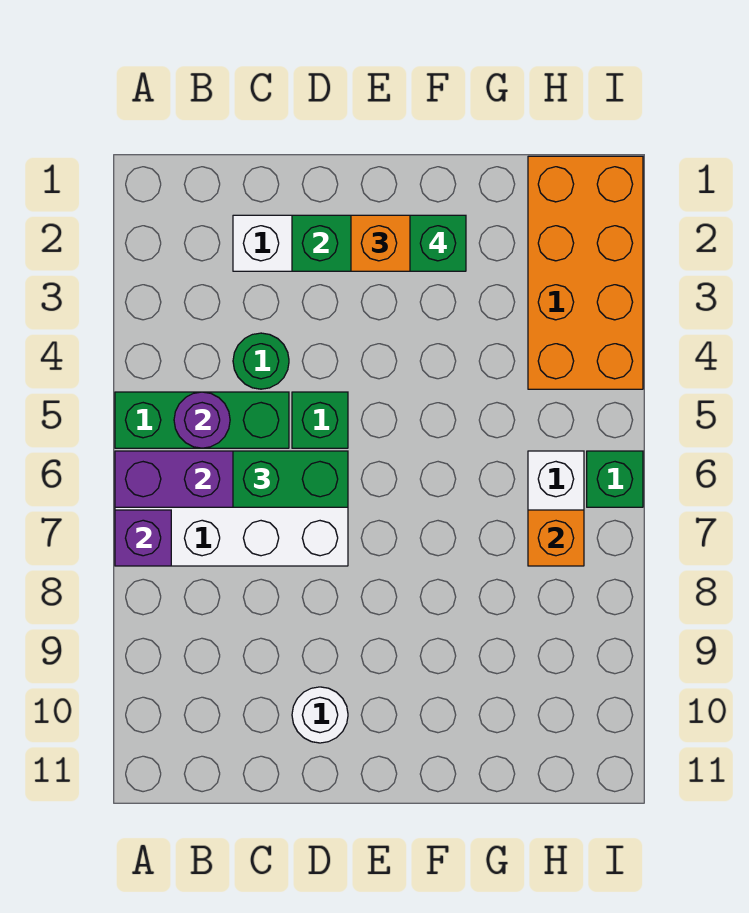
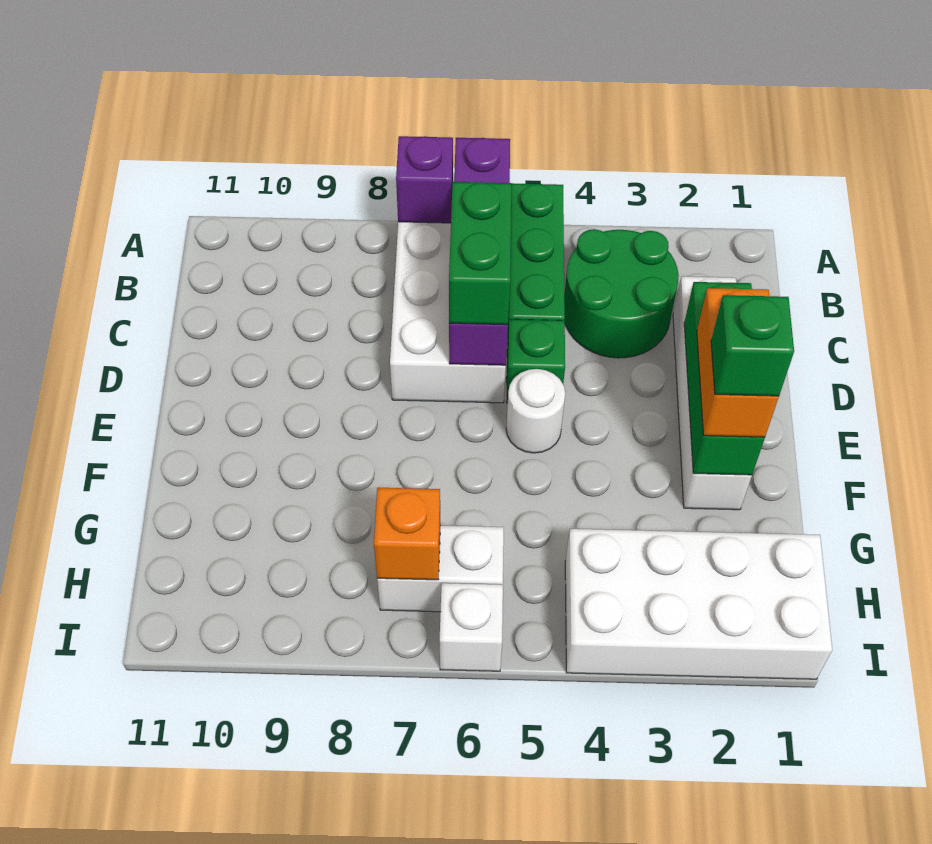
purple round brick B5 level 2 -> none
green round brick C4 level 1 -> green round brick B3:C4 level 1
white round brick D10 level 1 -> white round brick E5 level 1
orange brick H1:I4 level 1 -> white brick H1:I4 level 1
green brick I6 level 1 -> white brick I6 level 1

